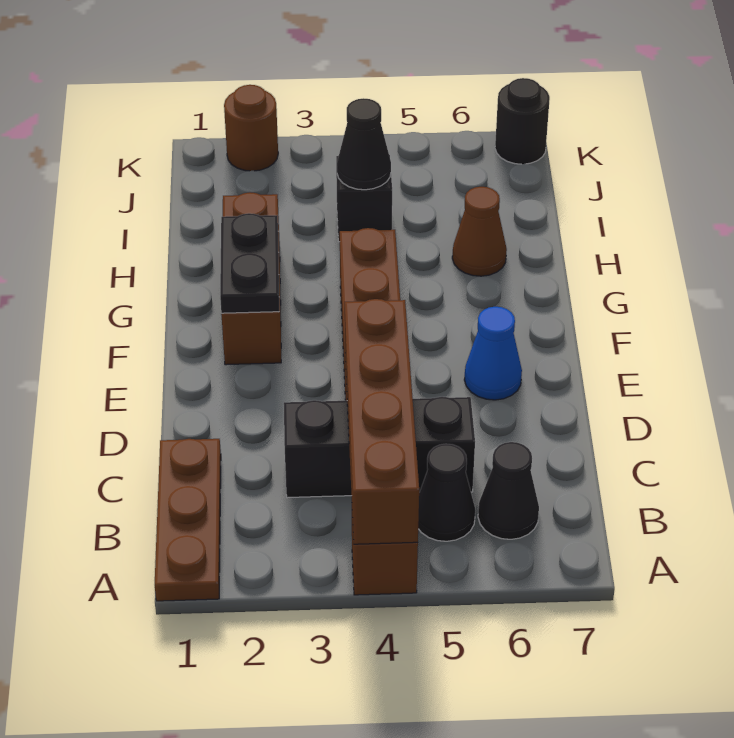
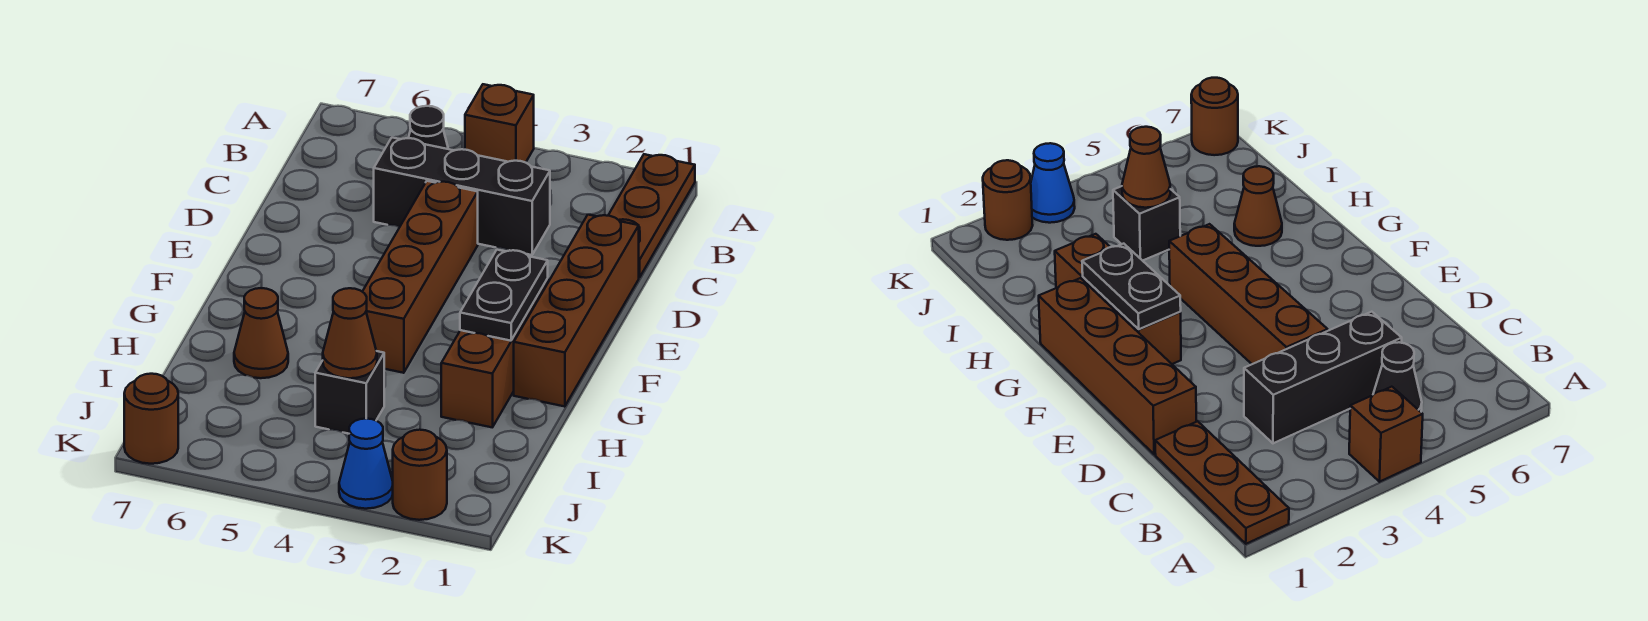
brown brick A4:D4 level 2 -> brown brick D1:G1 level 1
black cone B6 level 1 -> none
blue cone E6 level 1 -> blue cone K3 level 1
black cone I4 level 2 -> brown cone I4 level 2
black round brick K7 level 1 -> brown round brick K7 level 1

